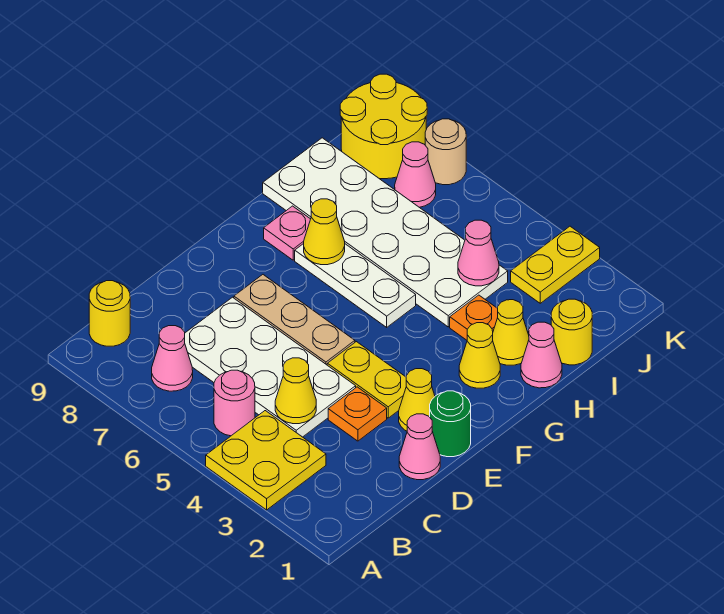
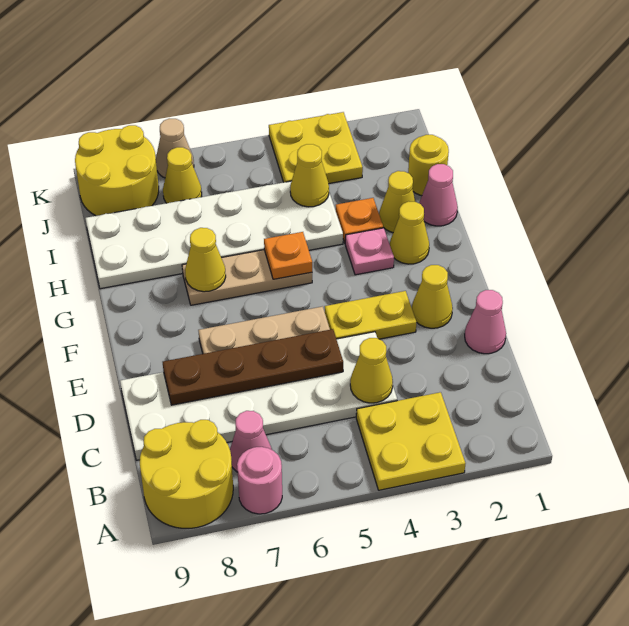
pink round brick B5 level 1 -> pink round brick A7 level 1
yellow round brick B9 level 1 -> yellow round brick A8:B9 level 1
white plate C4:D7 level 1 -> white plate C4:D9 level 1
orange plate D3 level 1 -> orange plate G5 level 2
none -> brown plate D5:D8 level 2
green round brick E1 level 1 -> none
white plate G5:G7 level 1 -> tan plate G5:G7 level 1
pink plate G8 level 1 -> pink plate G3 level 1
pink cone I4 level 2 -> yellow cone I4 level 2
yellow plate J3:K3 level 1 -> yellow plate J3:K4 level 1
pink cone J7 level 1 -> yellow cone J7 level 1
tan round brick K7 level 1 -> tan cone K7 level 1

